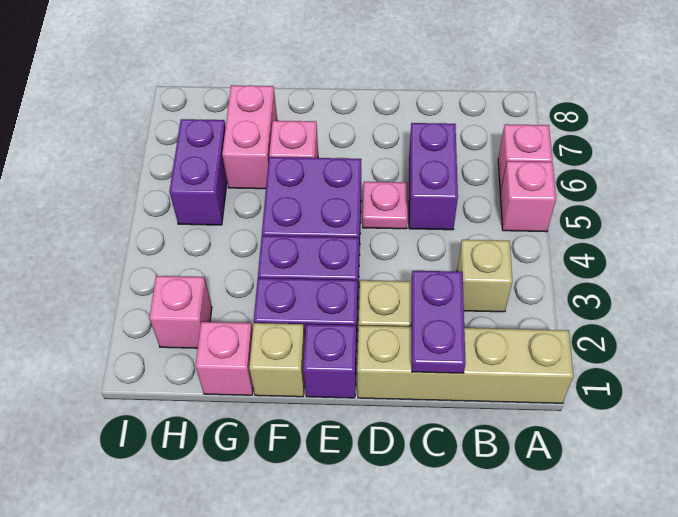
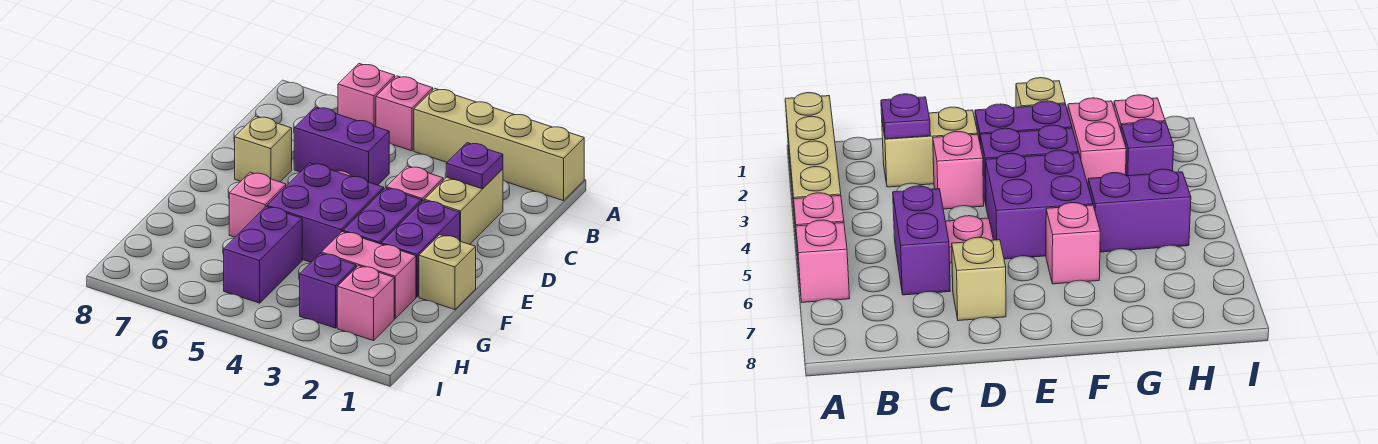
tan brick A1:D1 level 1 -> tan brick A1:A4 level 1
tan brick B3 level 1 -> tan brick D7 level 1
purple plate C1:C2 level 2 -> purple plate C2 level 2
purple brick E1 level 1 -> purple brick H3 level 1
pink brick G1 level 1 -> pink brick D3 level 1
pink brick G6:G7 level 1 -> pink brick G2:G3 level 1
purple brick H5:H6 level 1 -> purple brick G5:H5 level 1

